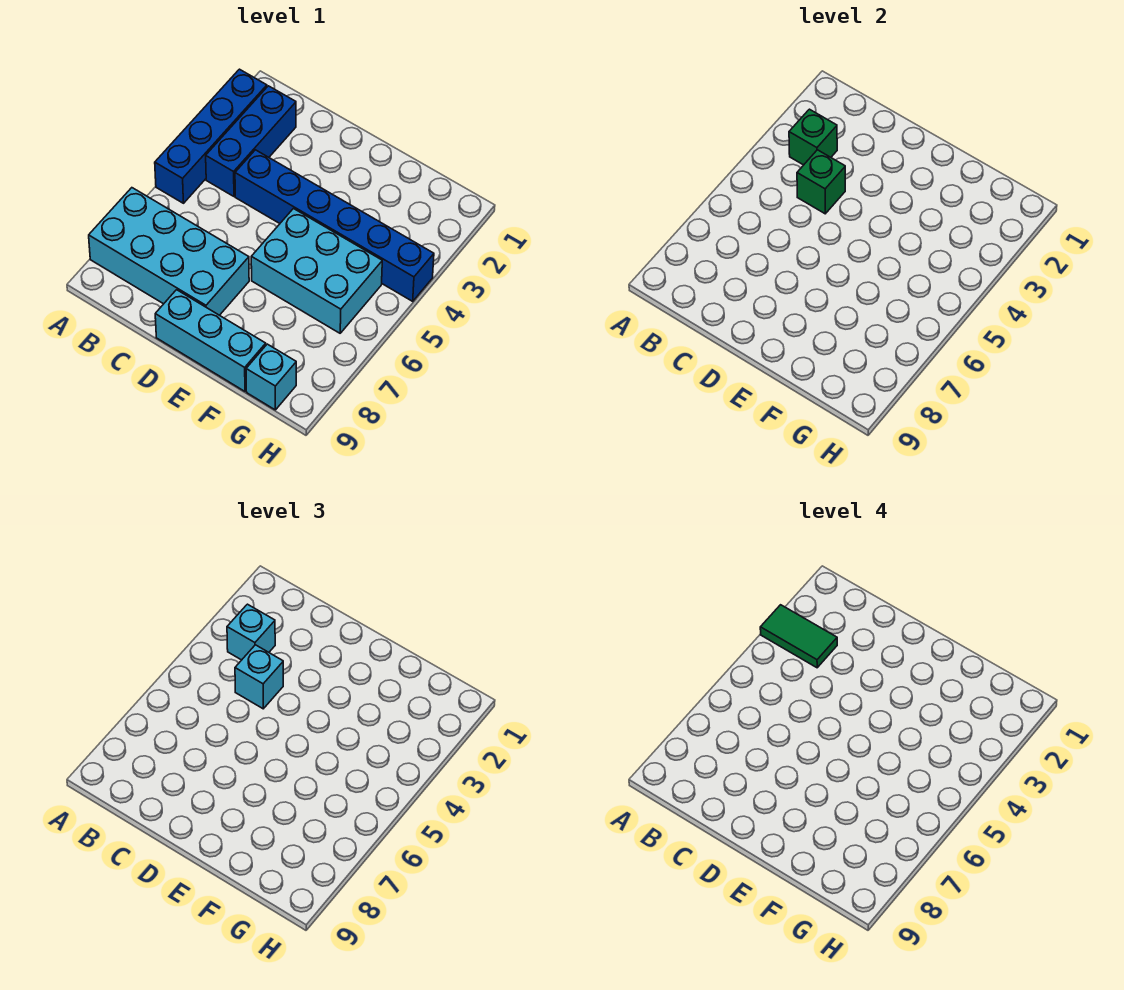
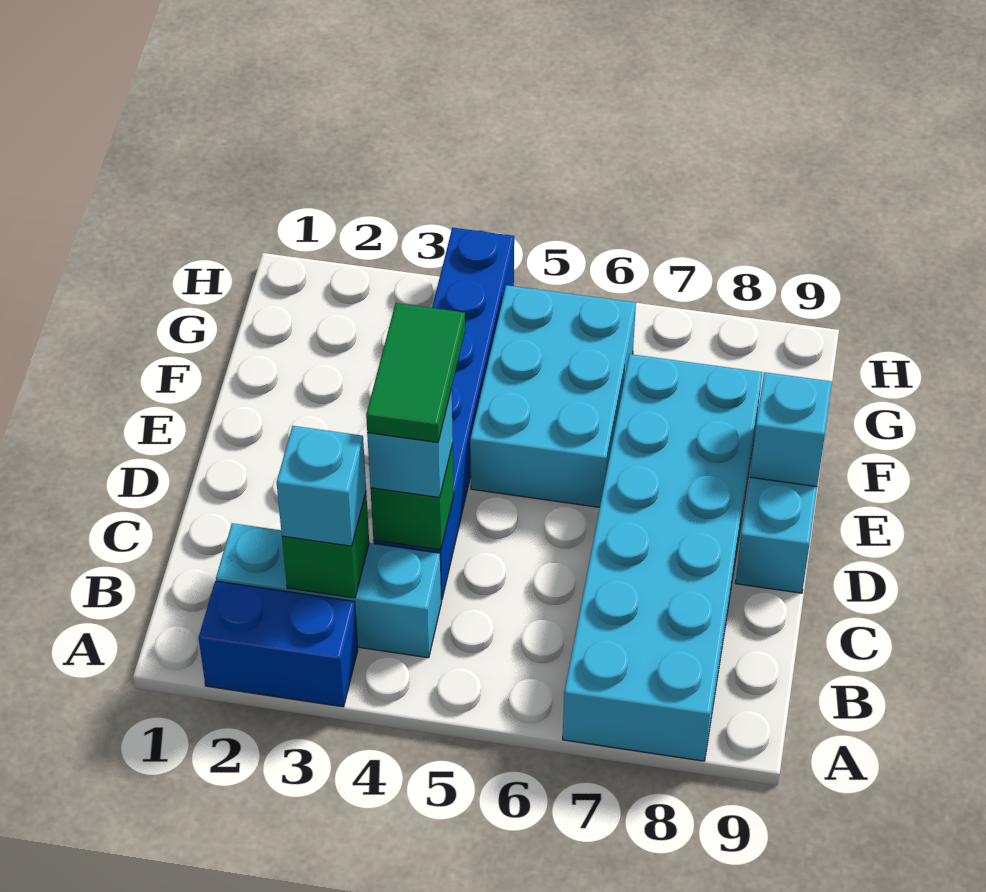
blue brick A2:A5 level 1 -> blue brick A2:A3 level 1
green tile A3:B3 level 4 -> green tile C4:D4 level 4
cyan brick A7:D8 level 1 -> cyan brick A7:F8 level 1
blue brick B2:B4 level 1 -> cyan brick B2:B4 level 1
cyan brick G9 level 1 -> cyan brick E9 level 2

